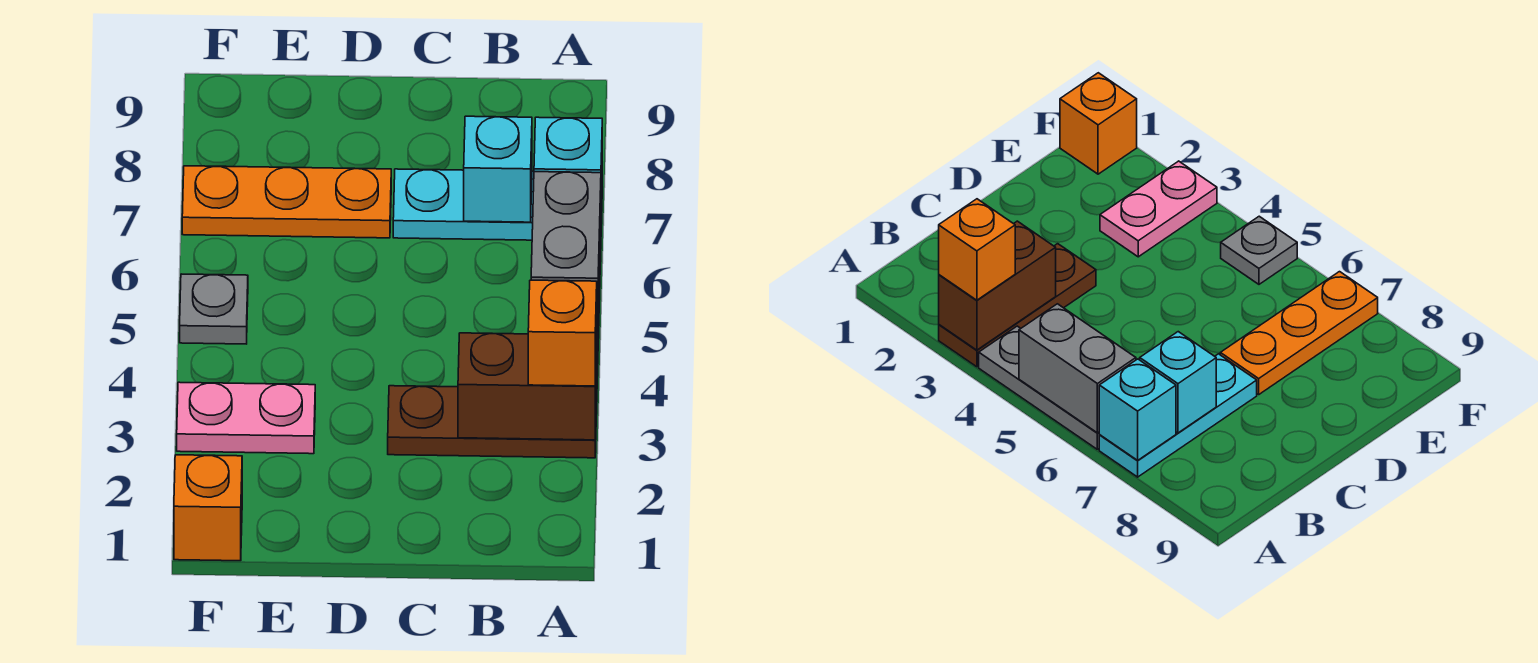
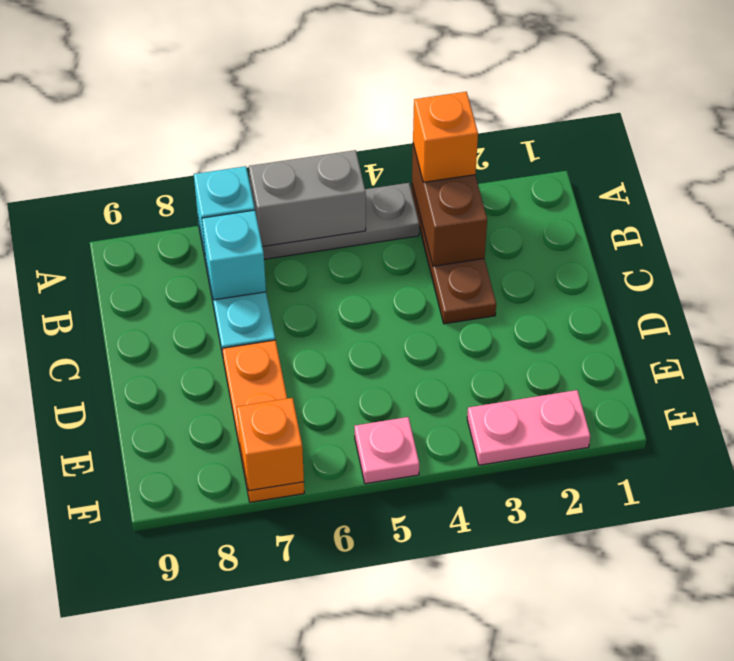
pink plate E3:F3 level 1 -> pink plate F2:F3 level 1
orange brick F1 level 1 -> orange brick F7 level 2
grey plate F5 level 1 -> pink plate F5 level 1

